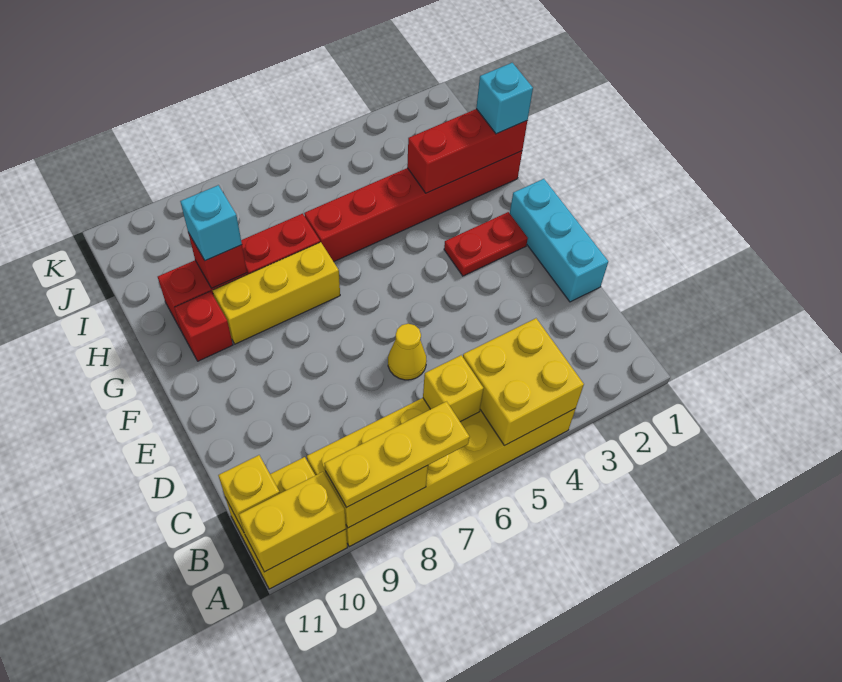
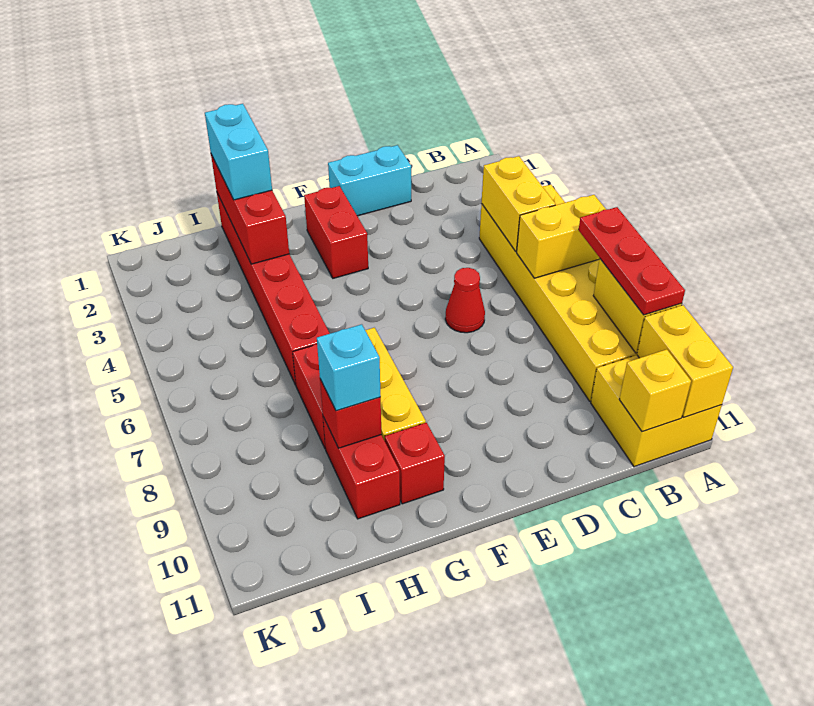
yellow brick A4:B5 level 2 -> yellow brick B4:B5 level 2
yellow plate A7:A9 level 3 -> red plate A7:A9 level 3
yellow brick B6 level 2 -> yellow brick A6:B6 level 2
cyan brick D1:F1 level 1 -> cyan brick D1:E1 level 1
yellow cone D6 level 1 -> red cone D6 level 1
red plate F2:F3 level 1 -> red brick F2:F3 level 1
cyan brick H1 level 3 -> cyan brick H1:H2 level 3

